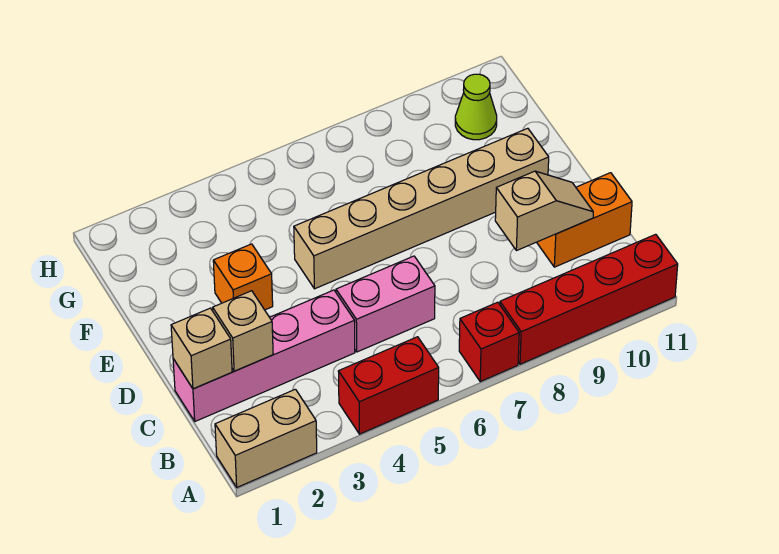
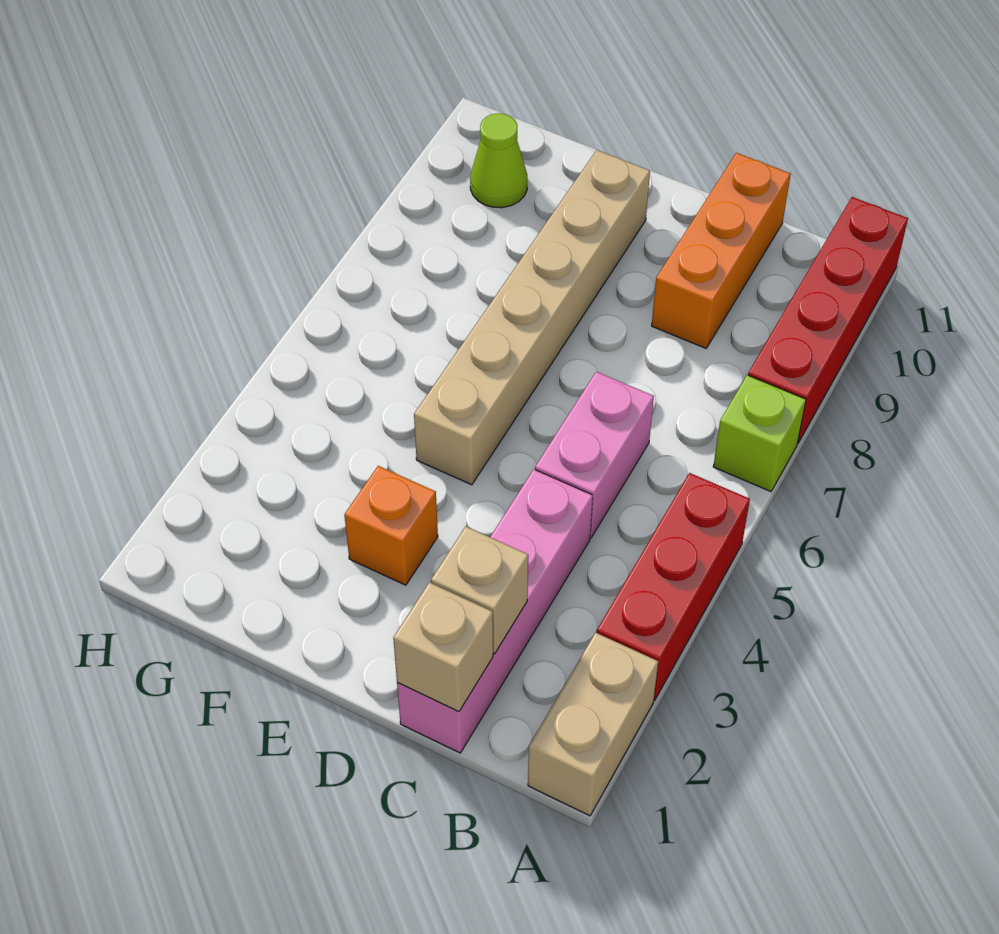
red brick A4:A5 level 1 -> red brick A3:A5 level 1
red brick A7 level 1 -> lime brick A7 level 1
tan slope C9:C10 level 2 top 9 -> none
orange brick C10:C11 level 1 -> orange brick C9:C11 level 1

